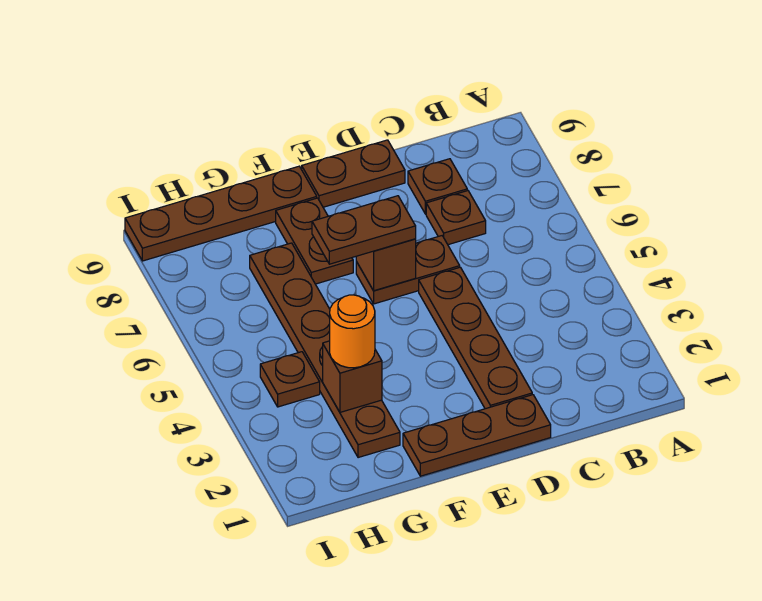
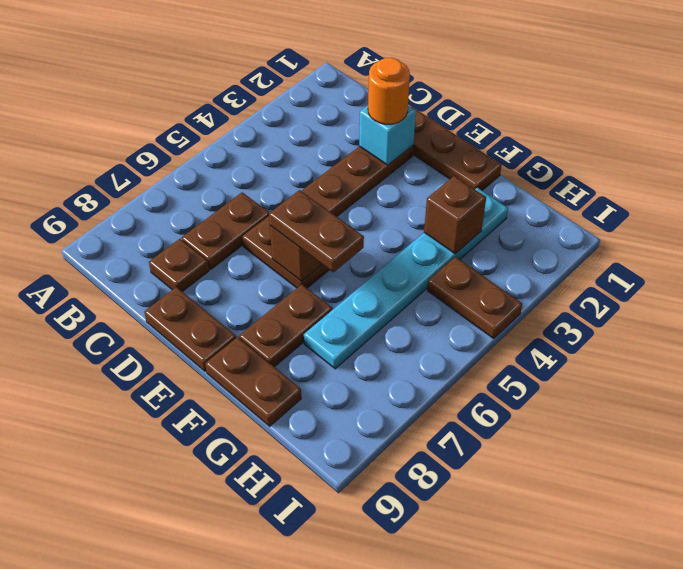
brown plate C7 level 1 -> brown plate C6:C7 level 1
none -> cyan brick D2 level 2
brown plate F9:I9 level 1 -> brown plate F9:G9 level 1
brown plate G2:G7 level 1 -> cyan plate G2:G7 level 1
orange round brick G3 level 3 -> orange round brick D2 level 3
brown plate H4 level 1 -> brown plate H4:I4 level 1

